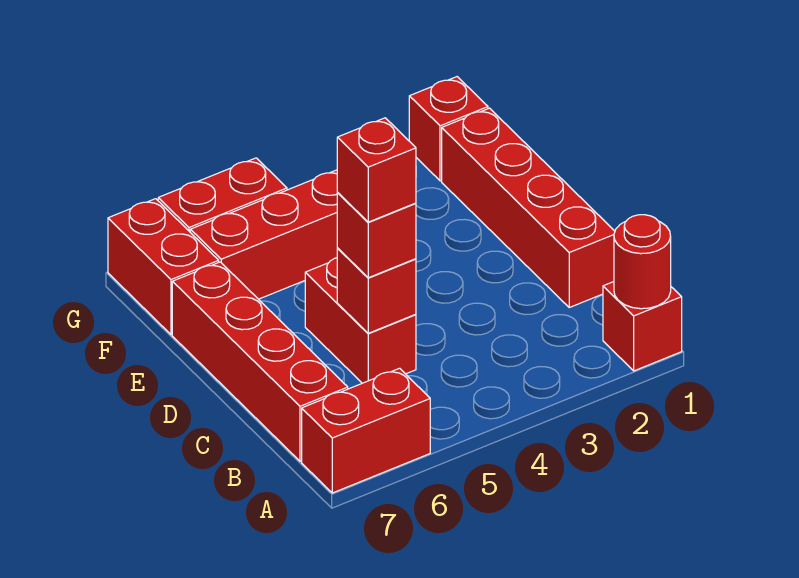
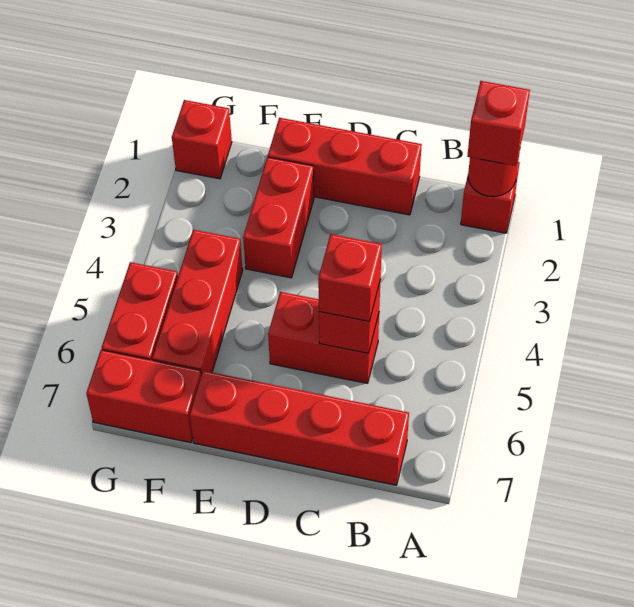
red brick A6:A7 level 1 -> red brick E2:E3 level 1
red brick C1:F1 level 1 -> red brick C1:E1 level 1
red brick C5 level 4 -> red brick A1 level 3

